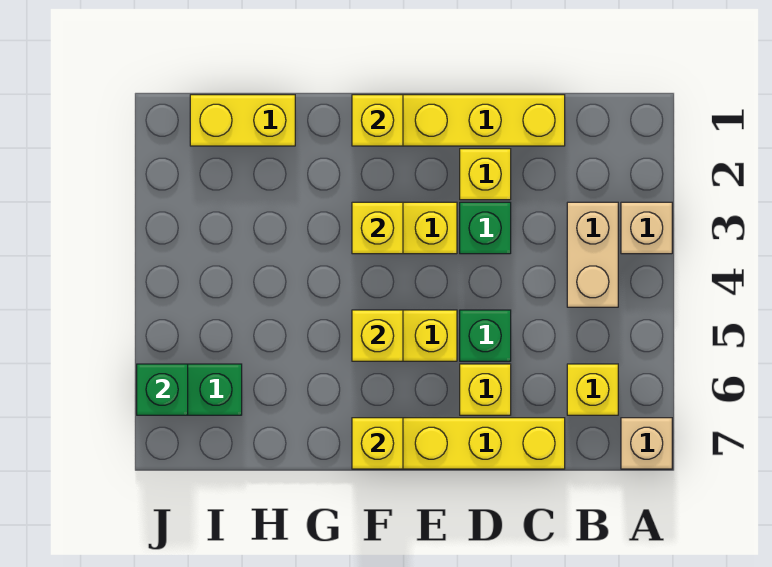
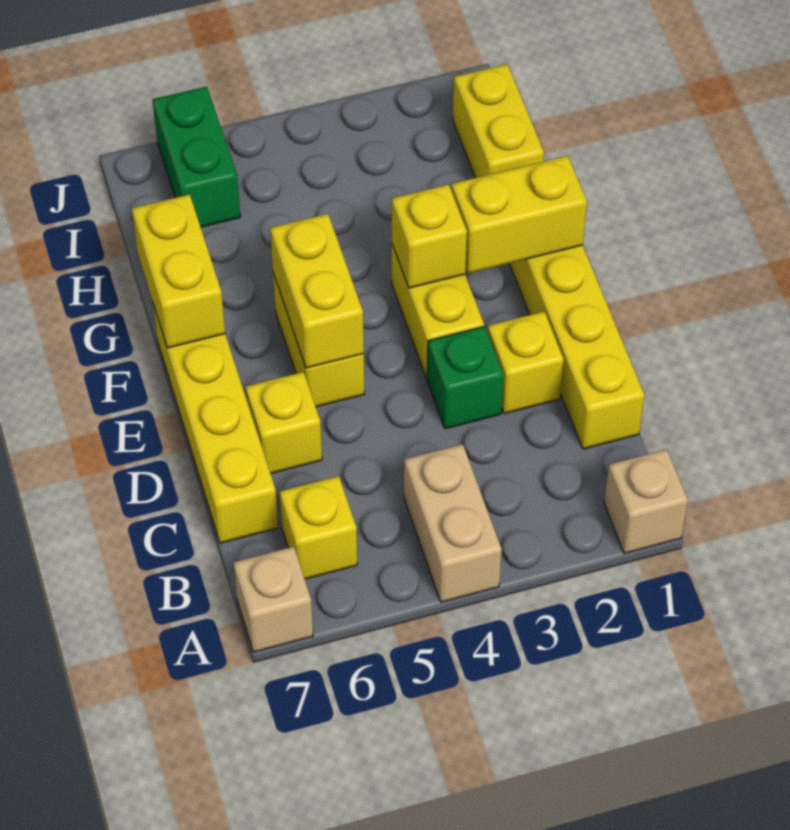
tan brick A3 level 1 -> tan brick A1 level 1
tan brick B3:B4 level 1 -> tan brick A4:B4 level 1
green brick D5 level 1 -> none
yellow brick F1 level 2 -> yellow brick F1:F2 level 2
yellow brick F5 level 2 -> yellow brick E5:F5 level 2
yellow brick F7 level 2 -> yellow brick F7:G7 level 2
green brick J6 level 2 -> none

